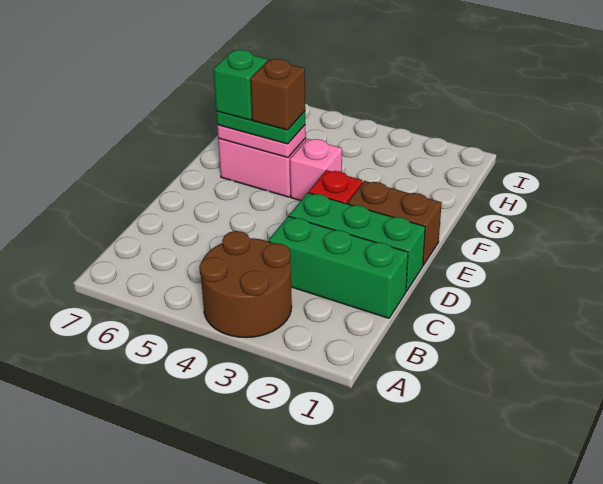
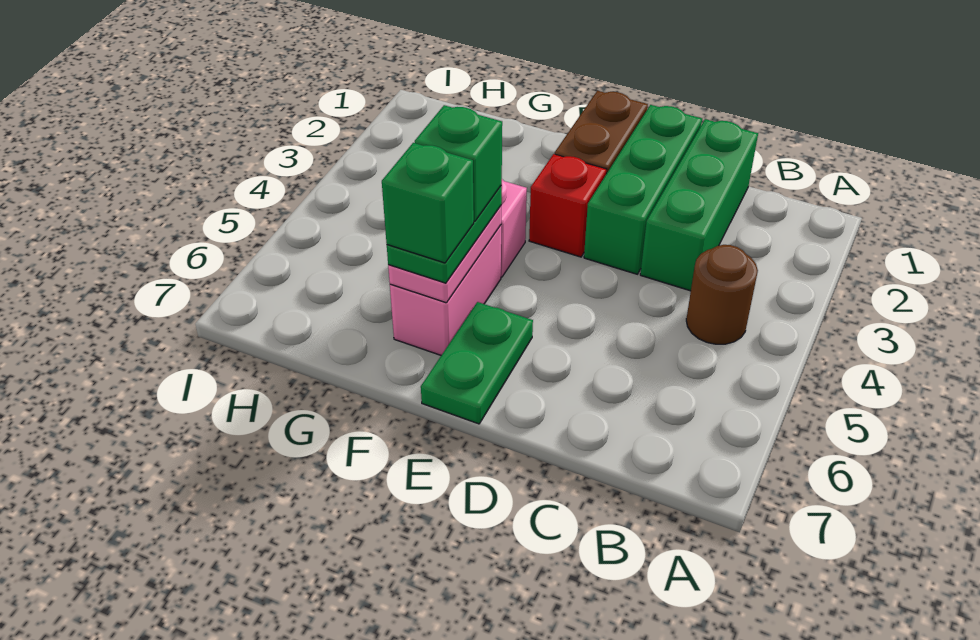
brown round brick A3:B4 level 1 -> brown round brick B4 level 1
none -> green plate E6:E7 level 1
brown brick F5 level 4 -> green brick F5 level 4

